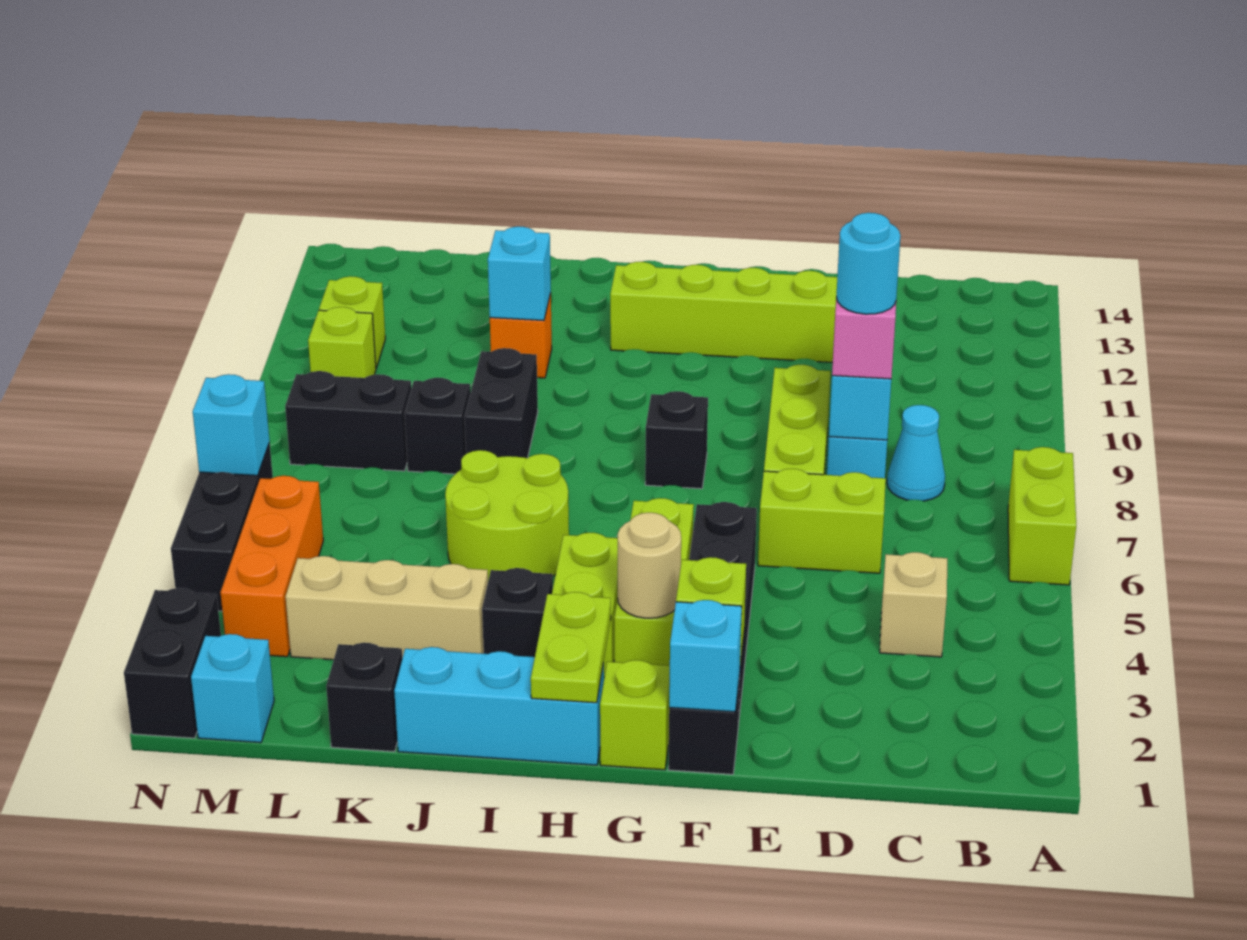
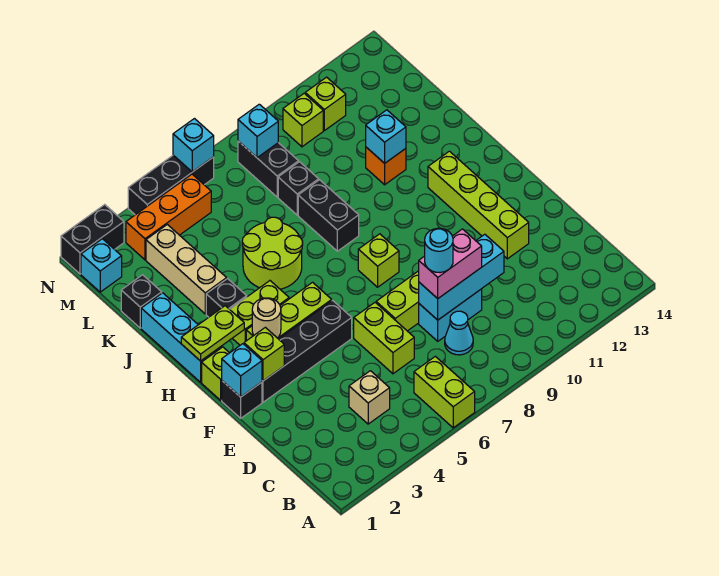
lime brick A6:A7 level 1 -> lime brick A6:B6 level 1
black brick G8 level 1 -> lime brick G8 level 1
black brick J8:J9 level 1 -> black brick I8:J8 level 1
none -> cyan brick M8 level 2

